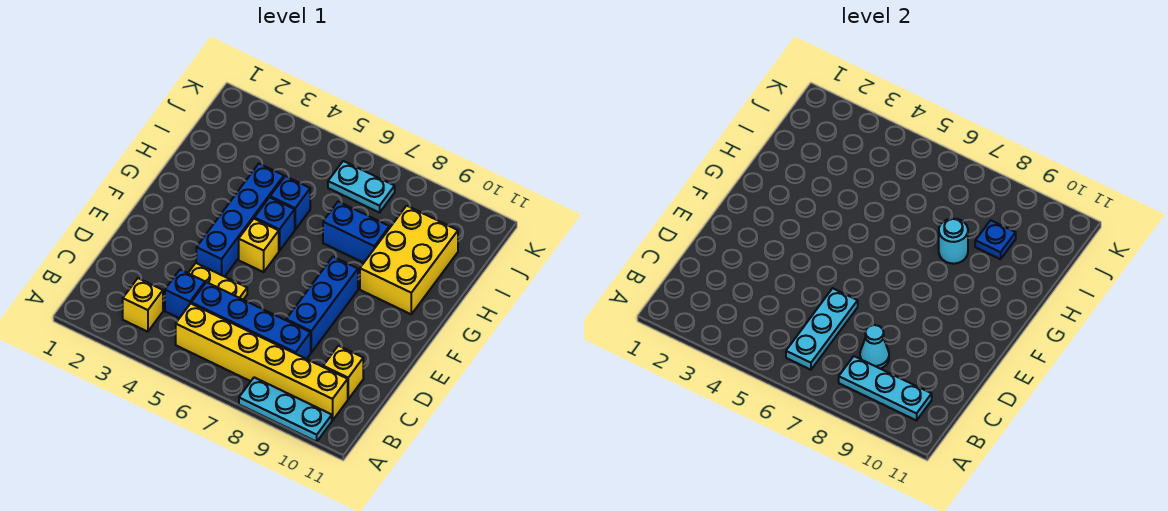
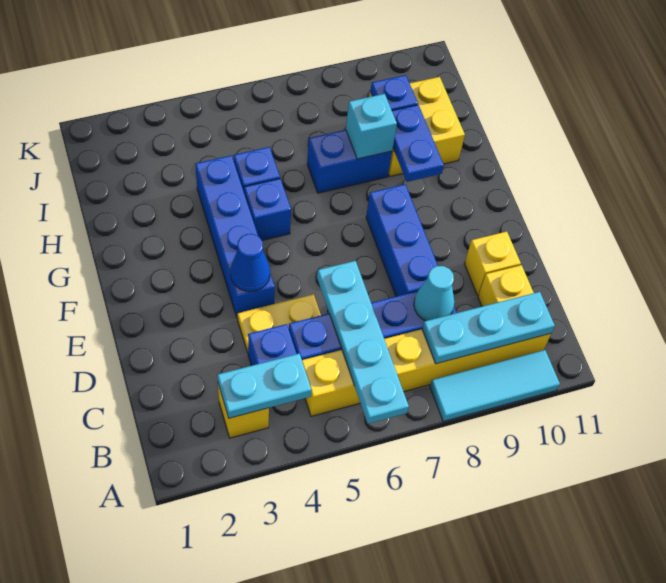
cyan plate A8:A10 level 1 -> cyan tile A8:A10 level 1
cyan plate B6:D6 level 2 -> cyan plate A6:D6 level 2
none -> blue cone E4 level 2
yellow brick F5 level 1 -> yellow brick D10 level 1
yellow brick G9:I10 level 1 -> yellow brick H9:I10 level 1
none -> blue plate G9:H9 level 2
cyan round brick H8 level 2 -> cyan brick H8 level 2
cyan plate J6:J7 level 1 -> cyan plate B3:B4 level 2

